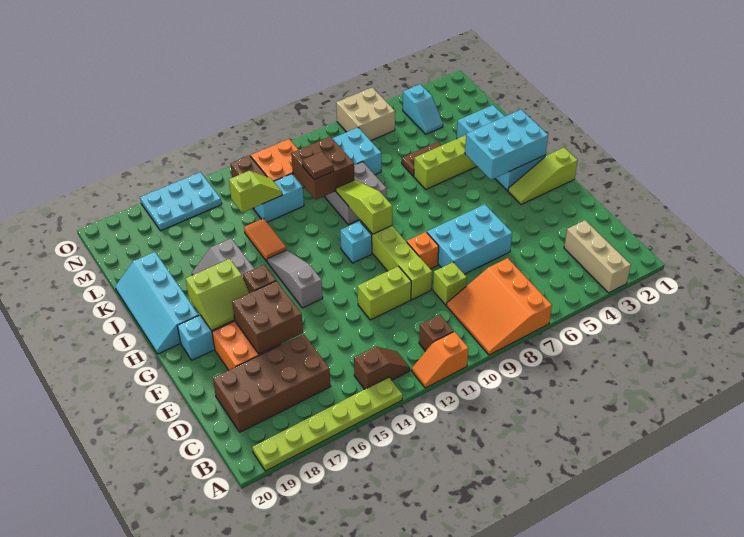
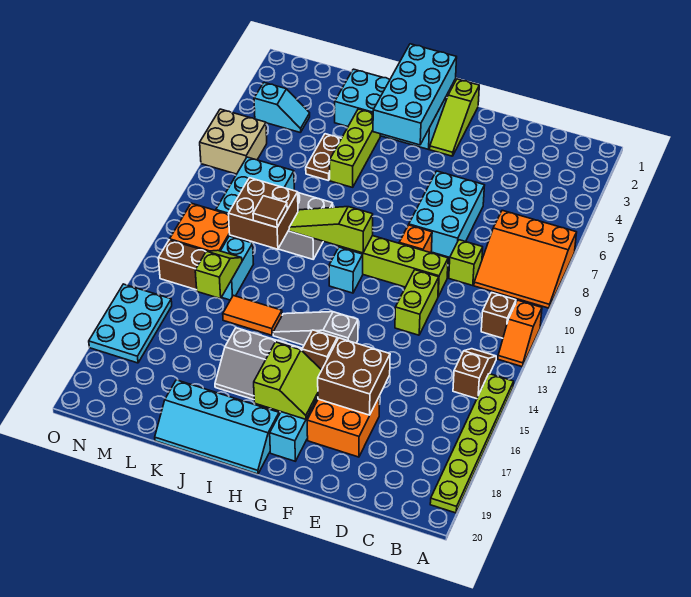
tan brick A3:C3 level 1 -> none
brown brick C16:D19 level 1 -> none
cyan brick H2:I4 level 2 -> cyan brick H1:I4 level 2

